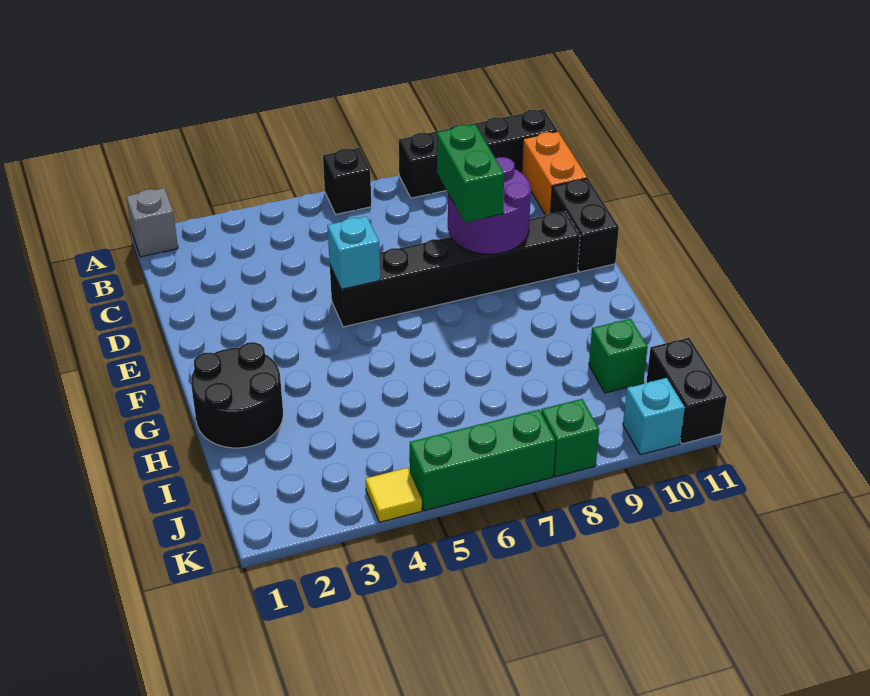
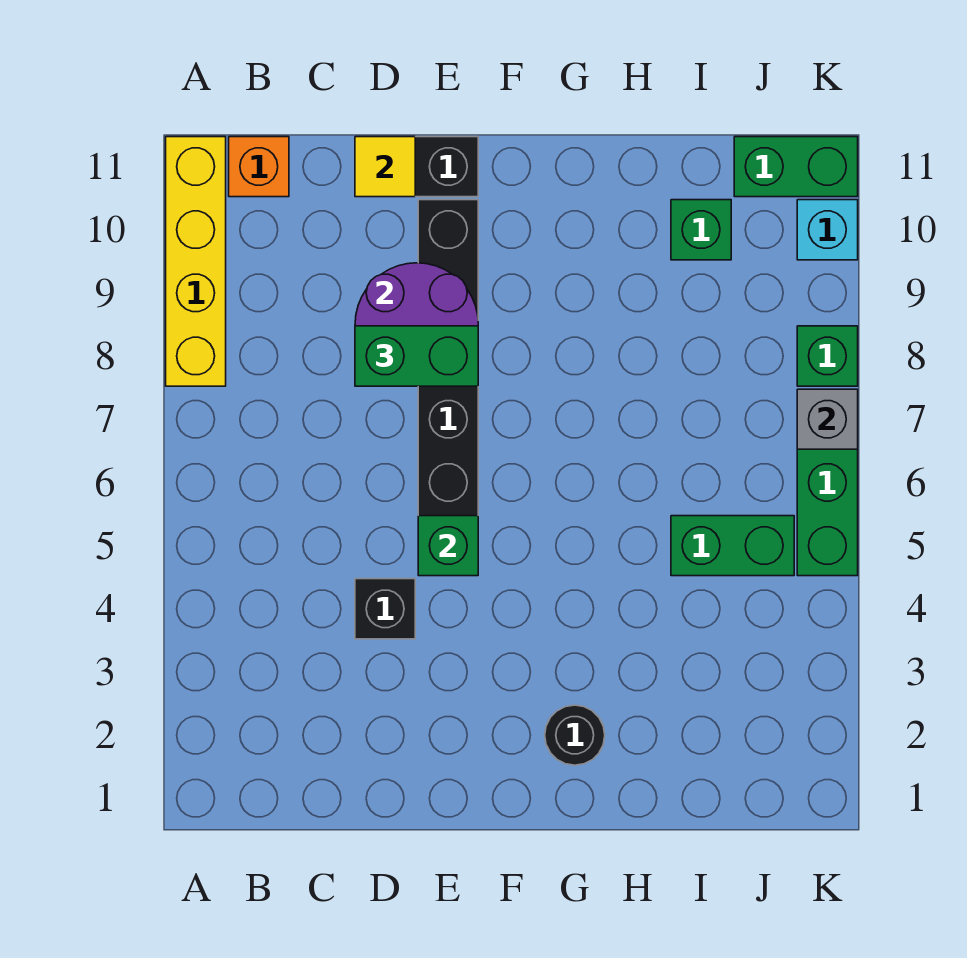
grey brick A1 level 1 -> grey brick K7 level 2
black brick A6 level 1 -> black brick D4 level 1
black brick A8:A11 level 1 -> yellow brick A8:A11 level 1
orange brick B11:C11 level 1 -> orange brick B11 level 1
cyan brick E5 level 2 -> green brick E5 level 2
black round brick G1:H2 level 1 -> black round brick G2 level 1
none -> green brick I5:J5 level 1
black brick J11:K11 level 1 -> green brick J11:K11 level 1
yellow tile K4 level 1 -> yellow tile D11 level 2

